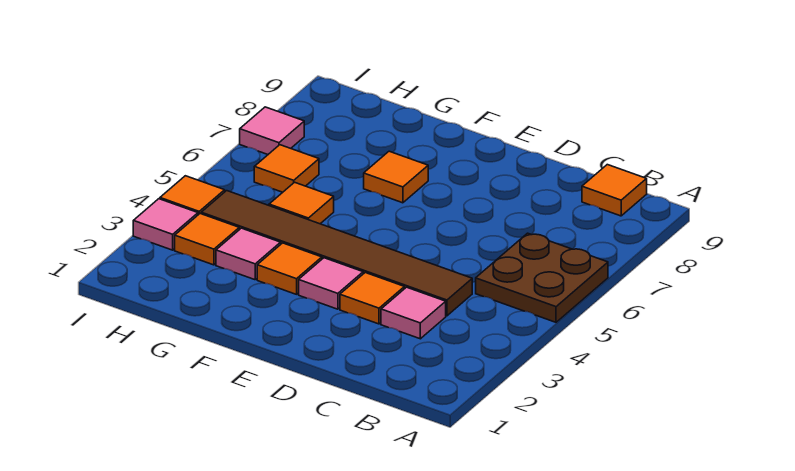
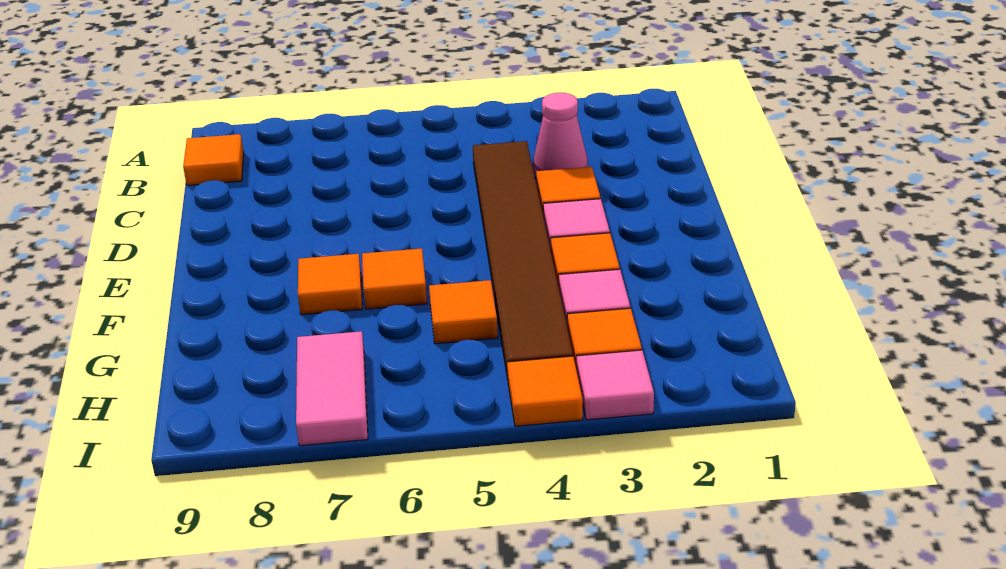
brown plate A5:B6 level 1 -> none
pink tile C3 level 1 -> pink cone C3 level 1
orange tile H6 level 1 -> orange tile F6 level 1
pink tile I7 level 1 -> pink tile H7:I7 level 1

